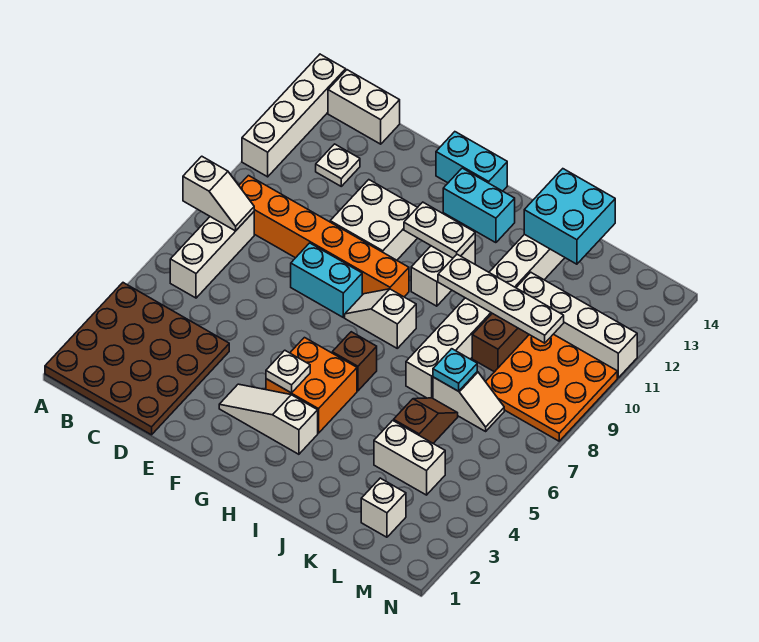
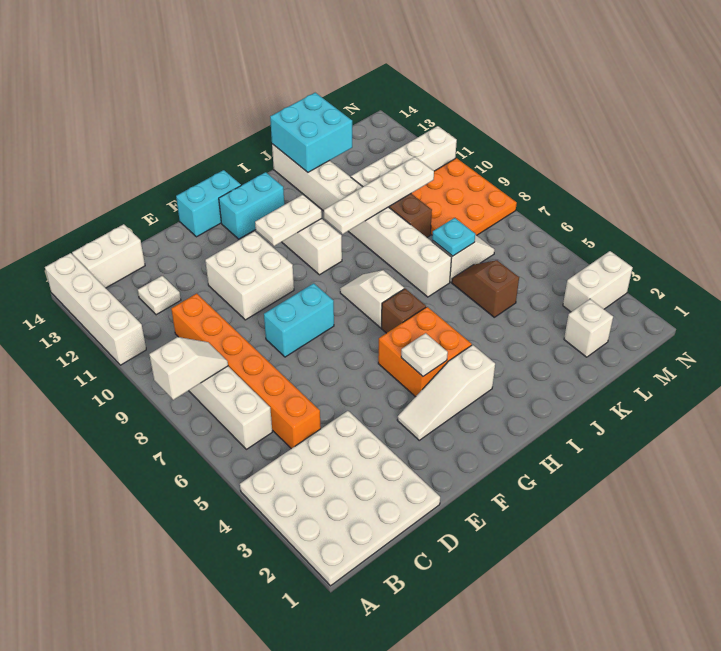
brown plate A1:D4 level 1 -> white plate A1:D4 level 1
orange brick B9:G9 level 1 -> orange brick C5:C10 level 1
white slope G8:H8 level 1 top H -> white slope H7:H8 level 1 top 7
white brick K4:L4 level 1 -> white brick M3:N3 level 1

